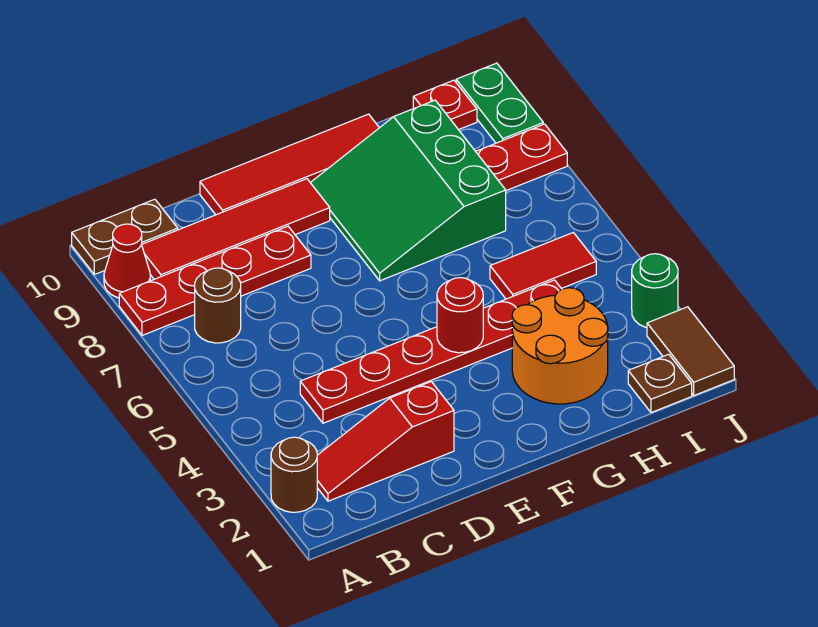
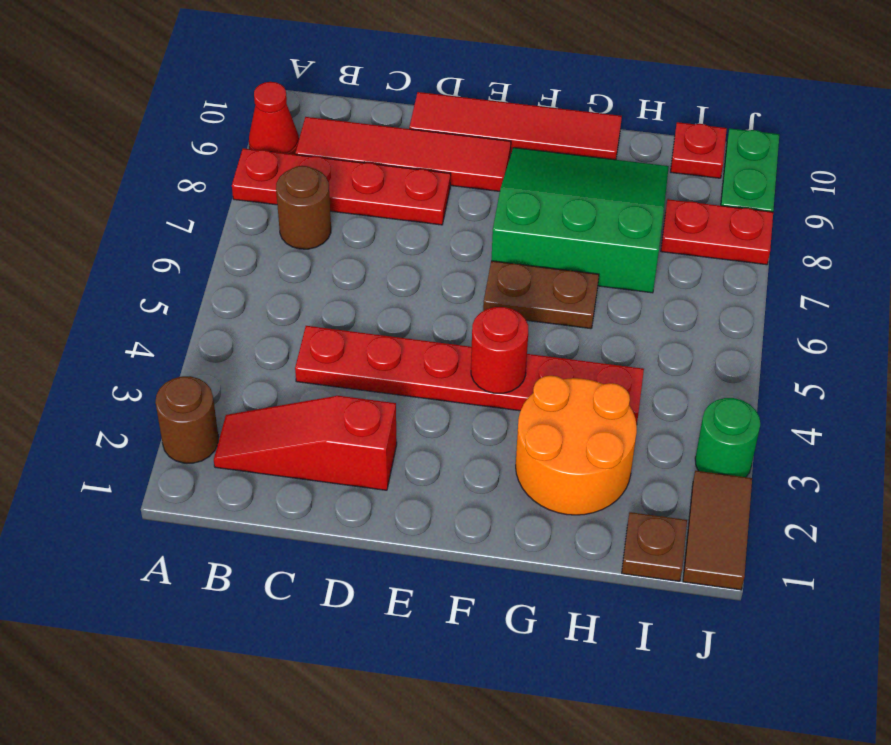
brown plate A10:B10 level 1 -> brown plate F6:G6 level 1
green slope F7:H9 level 1 top H -> green slope F7:H9 level 1 top 7
red tile H5:I5 level 1 -> none

